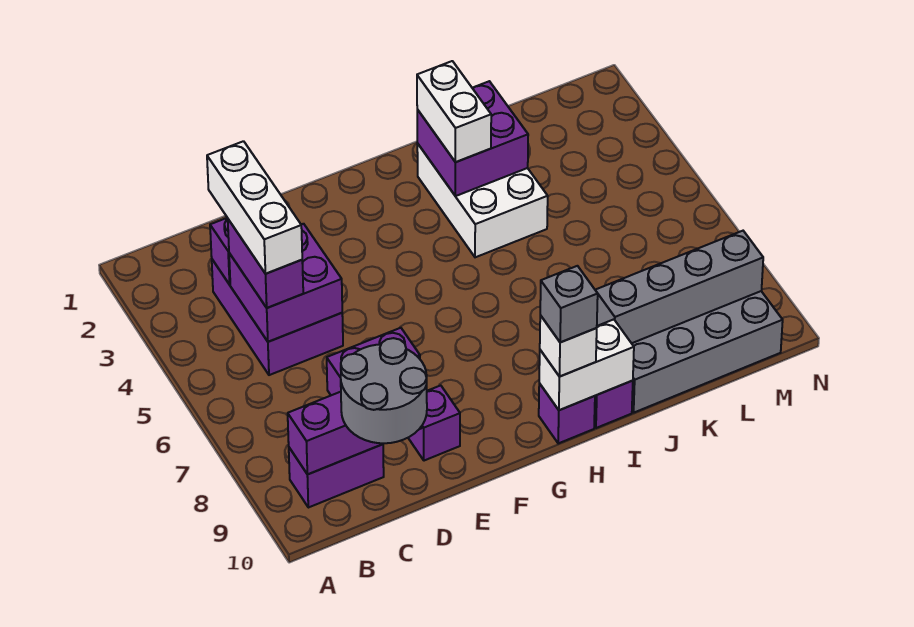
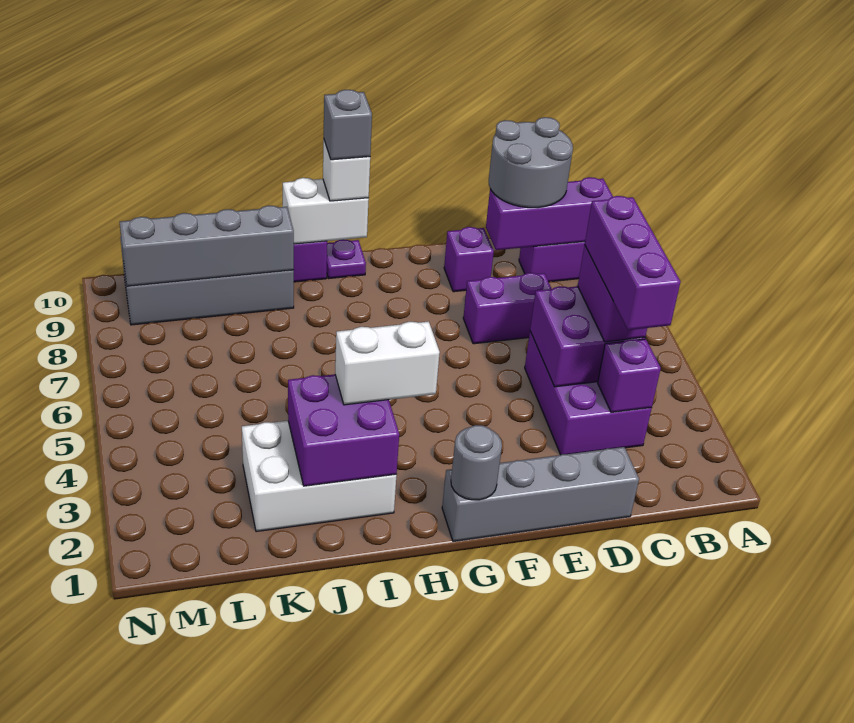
white brick C3:C5 level 4 -> purple brick C3:C5 level 4
none -> grey brick D1:G1 level 1
none -> grey round brick G1 level 2
purple brick H10 level 1 -> purple plate H10 level 1
white brick I2:J4 level 1 -> white brick I2:K3 level 1
white brick I2:I3 level 3 -> white brick H3:I3 level 3

